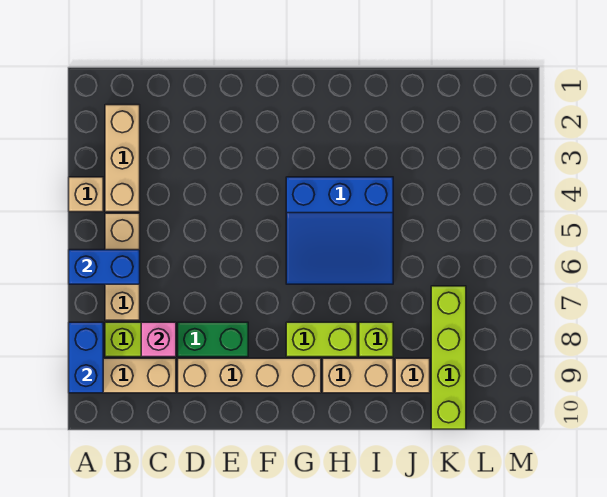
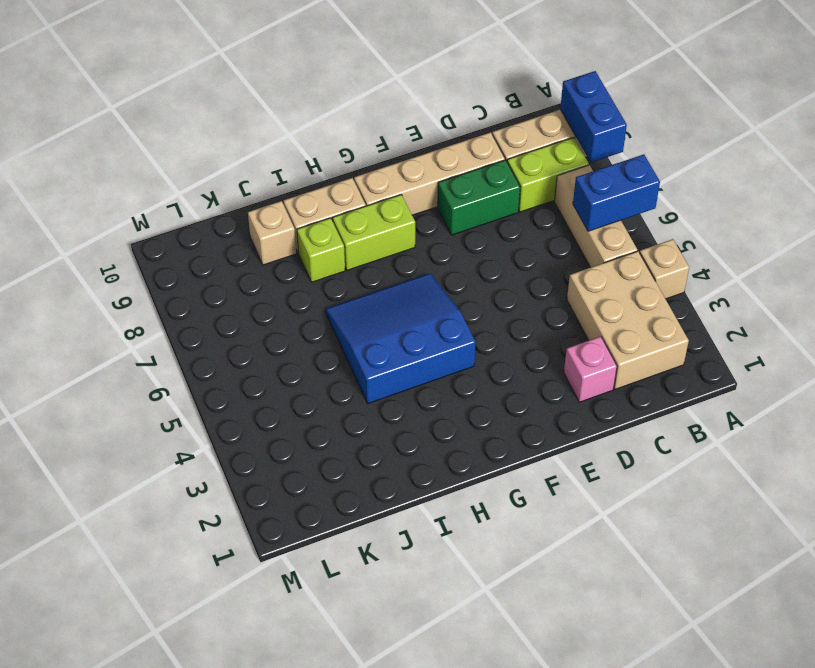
tan brick B2:B4 level 1 -> tan brick B2:C4 level 1
pink brick C8 level 2 -> pink brick D2 level 1
lime brick K7:K10 level 1 -> none

